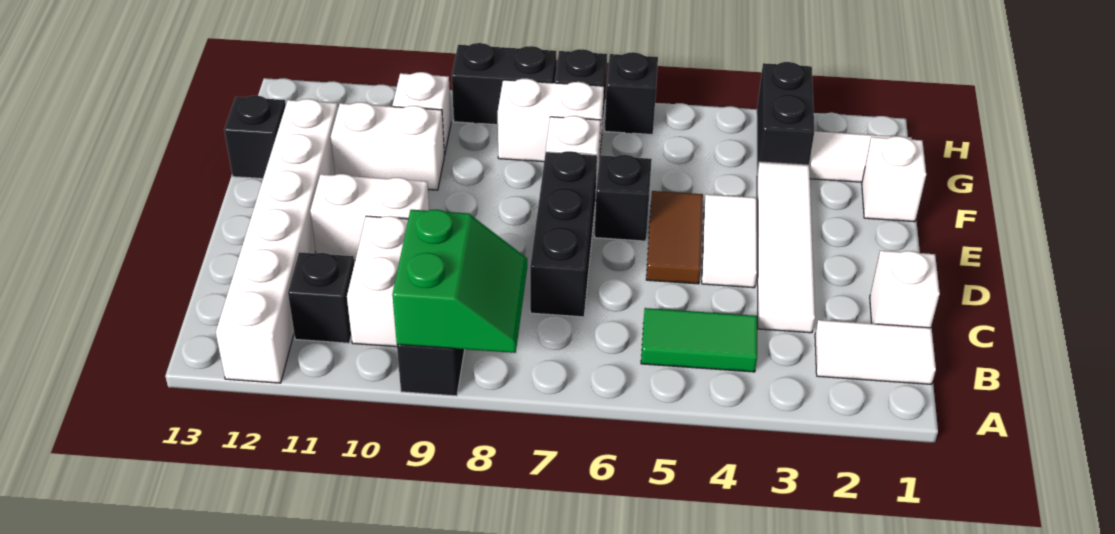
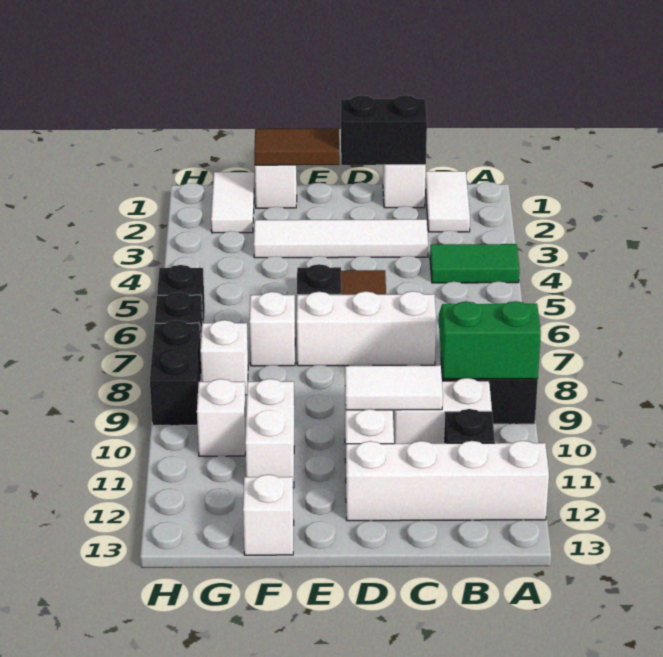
white brick A12:F12 level 1 -> white brick A12:D12 level 1
green tile B4:B5 level 1 -> green tile A4:B4 level 1
black brick C7:E7 level 1 -> white brick C7:E7 level 1
white tile D4:E4 level 1 -> white tile C10:D10 level 2
none -> brown tile E1:F1 level 2
black brick F13 level 1 -> white brick F13 level 1
black brick G3:H3 level 1 -> black brick C1:D1 level 2
white brick G7:G8 level 1 -> white brick G8 level 1

